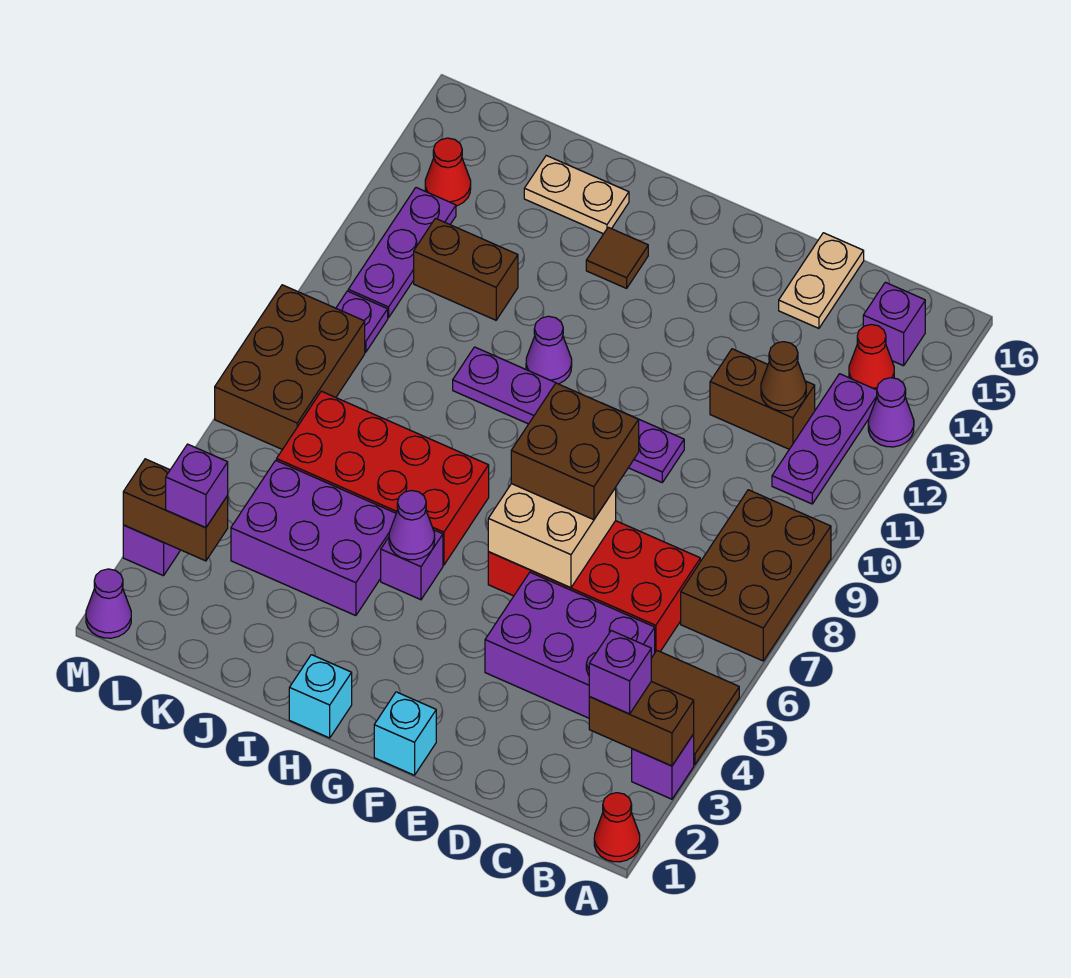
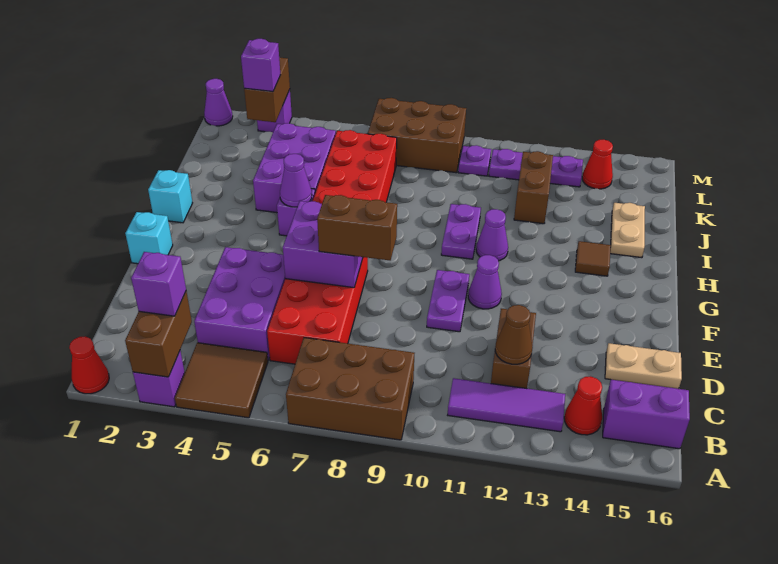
purple cone A13 level 1 -> purple cone F11 level 1
purple plate B11:B13 level 1 -> purple tile B11:B13 level 1
purple brick B15 level 1 -> purple brick B15:B16 level 1
tan brick E6:F7 level 2 -> purple brick E6:F7 level 2
brown brick E7:F8 level 3 -> brown brick E7:E8 level 3

